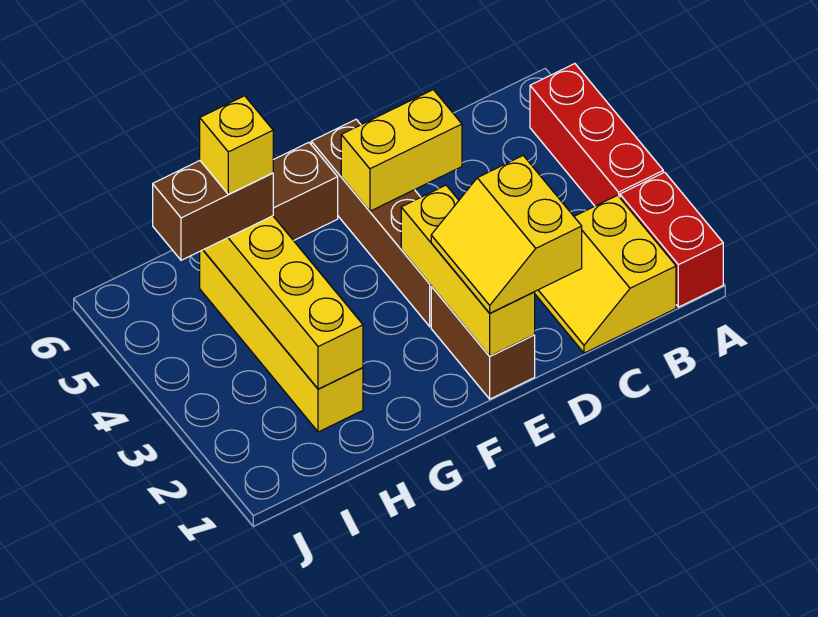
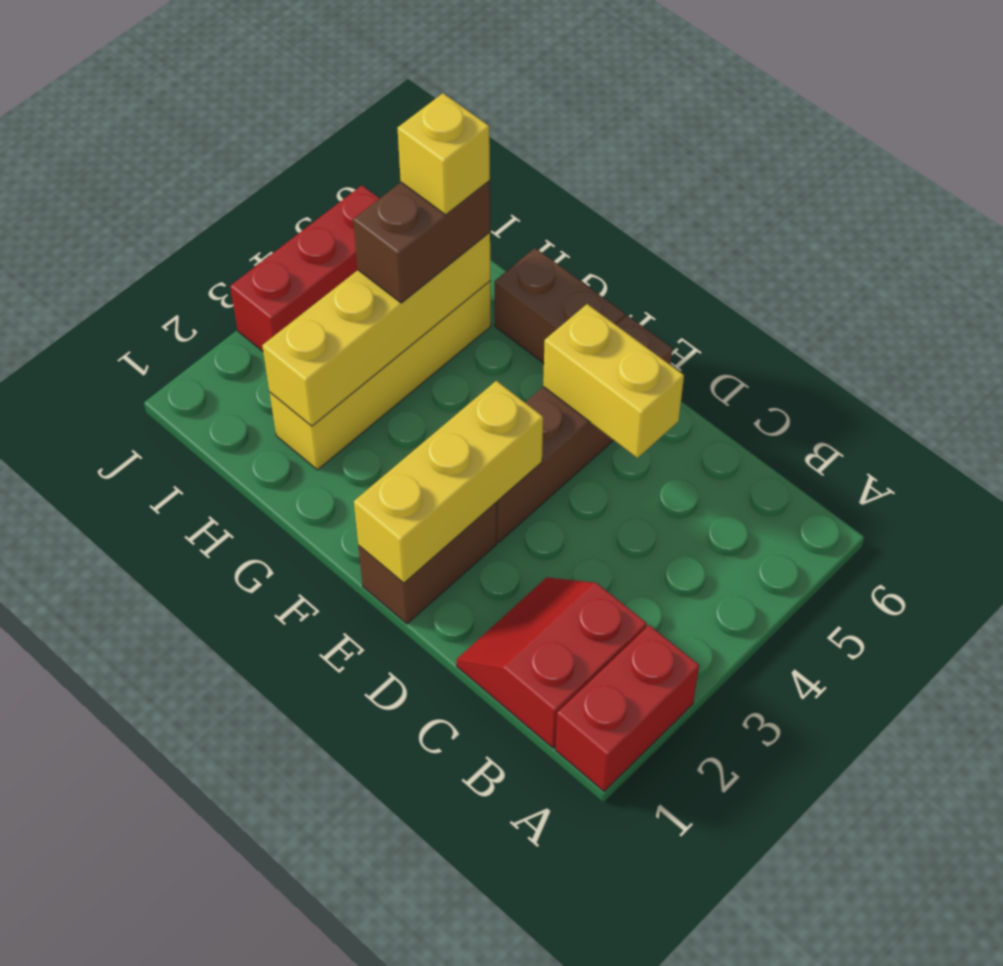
red brick A3:A5 level 1 -> red brick J3:J5 level 1
yellow slope B1:C2 level 1 top B -> red slope B1:C2 level 1 top B
yellow slope D1:E2 level 3 top D -> none
brown brick H5:I5 level 3 -> brown brick H4:H5 level 3

